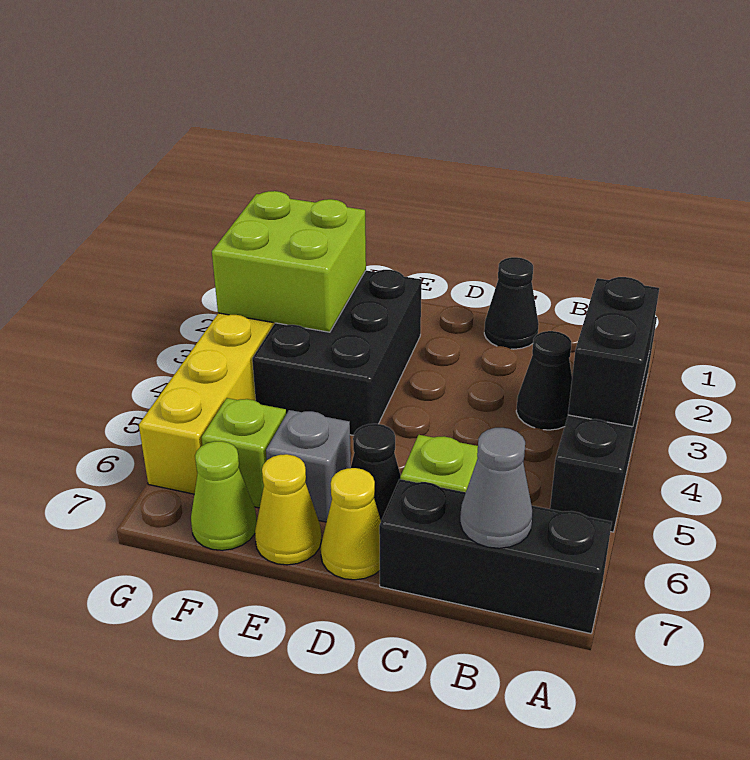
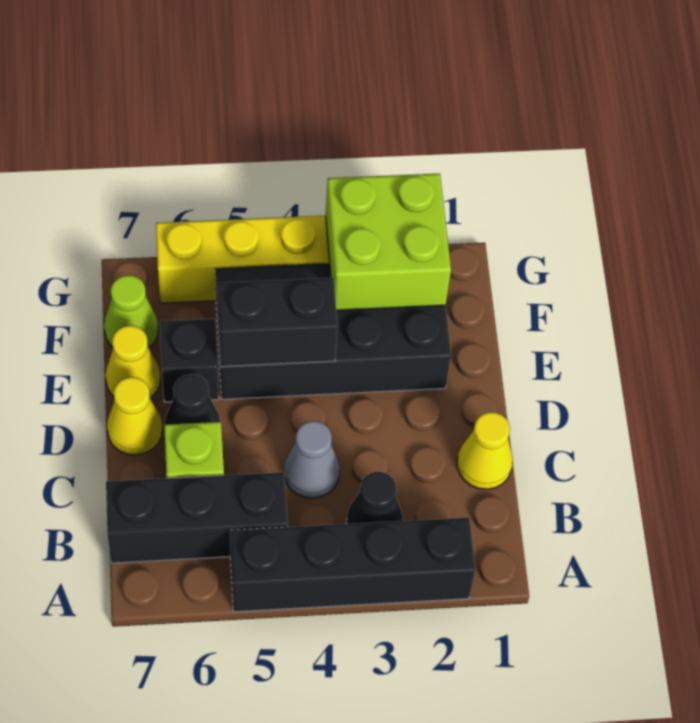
black brick A3:A4 level 2 -> black brick E4:E5 level 2
black brick A7:C7 level 1 -> black brick B5:B7 level 1
grey cone B7 level 2 -> grey cone C4 level 1
black cone C1 level 1 -> yellow cone C1 level 1
black brick E2:F4 level 1 -> black brick E2:F5 level 1
grey brick E6 level 1 -> black brick E6 level 1
lime brick F6 level 1 -> none

